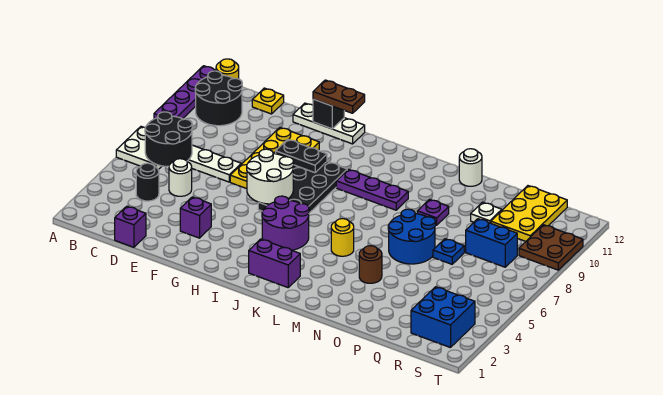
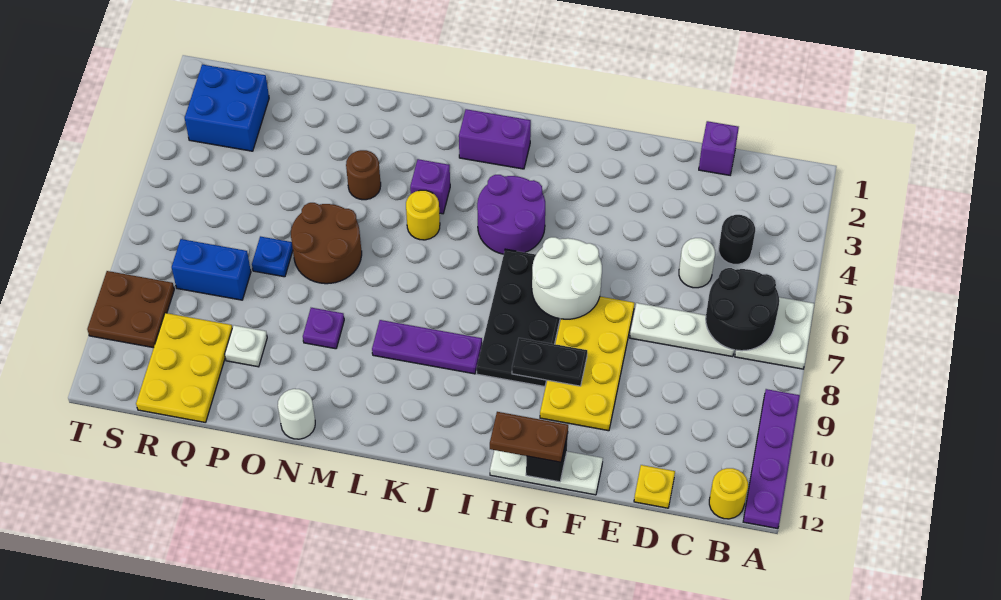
black round brick B10:C11 level 1 -> none
purple brick F3 level 1 -> purple brick L4 level 1
blue round brick N6:O7 level 1 -> brown round brick N6:O7 level 1

